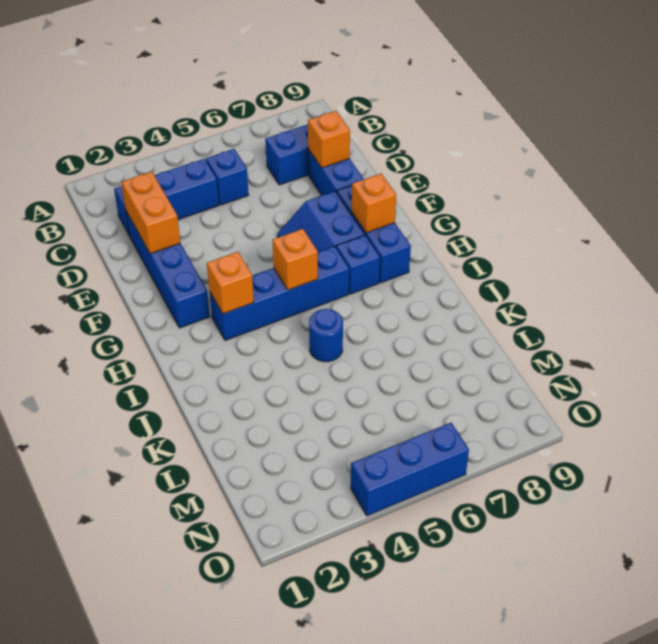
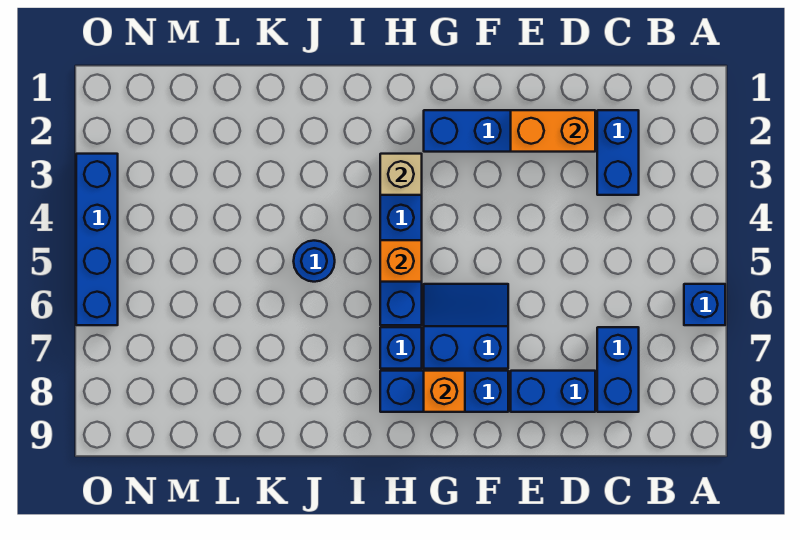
blue brick C2:C4 level 1 -> blue brick C2:C3 level 1
blue brick C5 level 1 -> blue brick A6 level 1
orange brick D8 level 2 -> none
orange brick H3 level 2 -> tan brick H3 level 2
blue brick O4:O6 level 1 -> blue brick O3:O6 level 1

